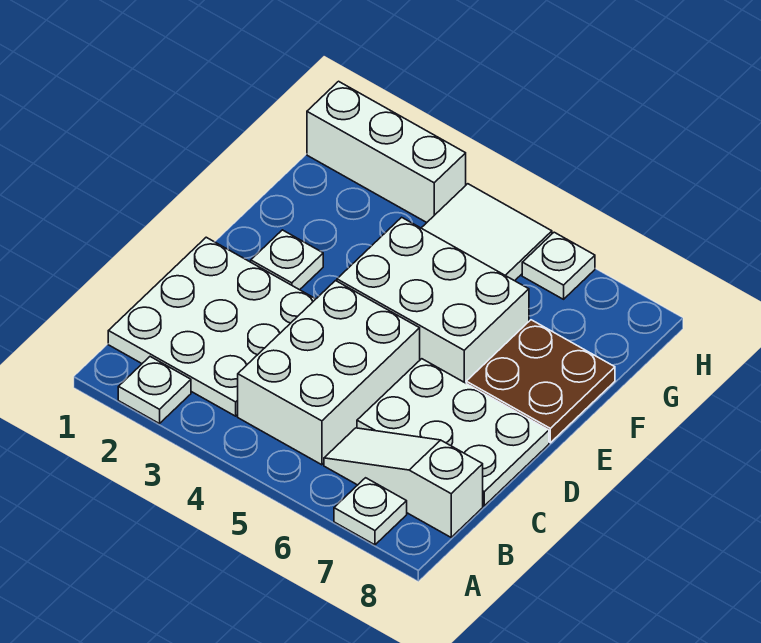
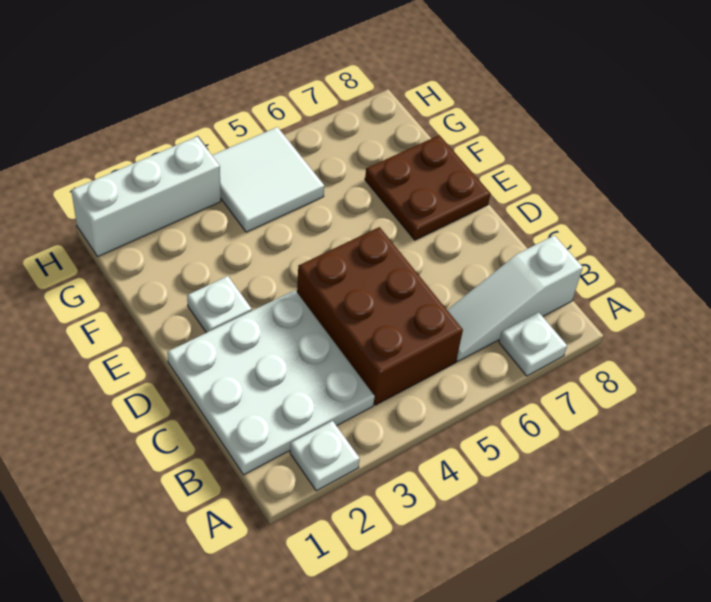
white brick B4:D5 level 1 -> brown brick B4:D5 level 1
white plate C6:D8 level 1 -> none
white brick E4:F6 level 1 -> none
white plate H6 level 1 -> none

